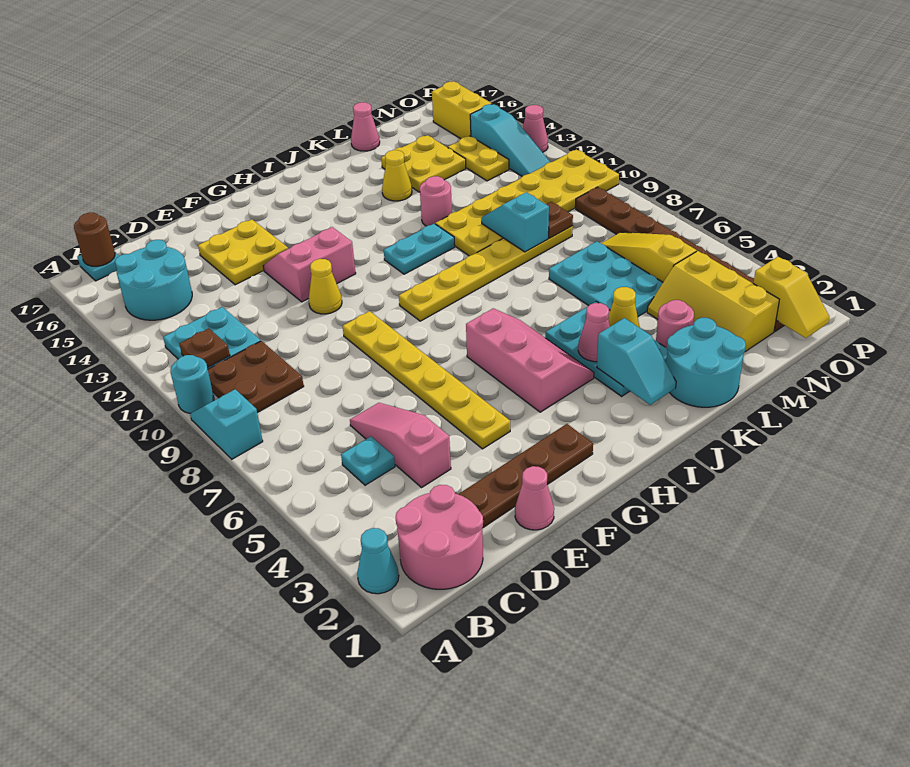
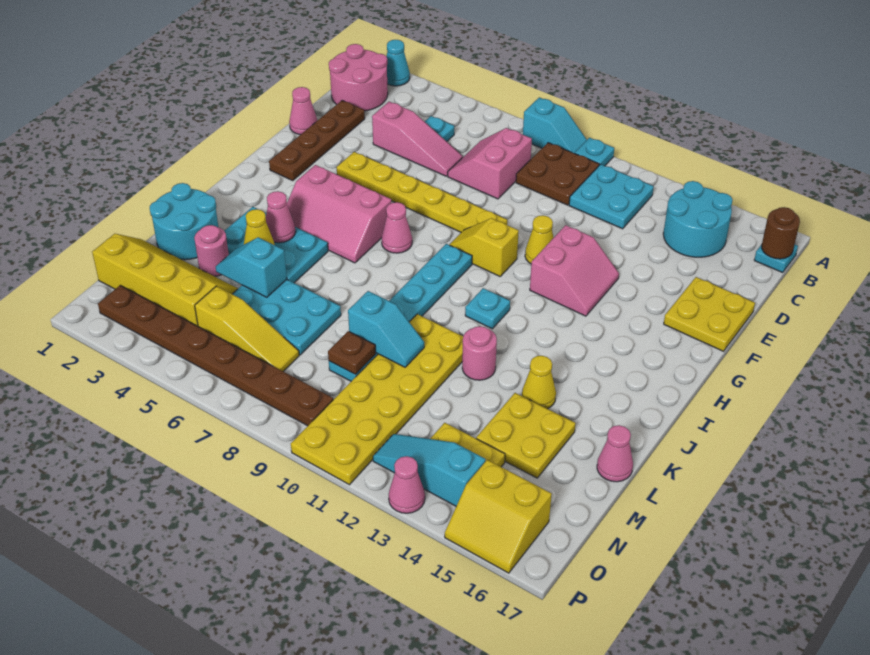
cyan round brick A10 level 1 -> cyan plate A10 level 1
brown plate B11 level 2 -> none
none -> pink slope C7:D8 level 1 top 8
yellow plate E14:F15 level 1 -> yellow plate E16:F17 level 1
none -> pink cone H7 level 1
yellow plate H9:M9 level 1 -> cyan plate H9:M9 level 1
cyan plate I11:J11 level 1 -> cyan plate I11 level 1
cyan slope J2:J3 level 2 top 3 -> cyan slope L4:L5 level 2 top 5
yellow slope M2:N4 level 1 top N -> yellow slope M1:N4 level 1 top N
yellow slope O1:O2 level 2 top 2 -> yellow slope G9:G10 level 1 top 10

